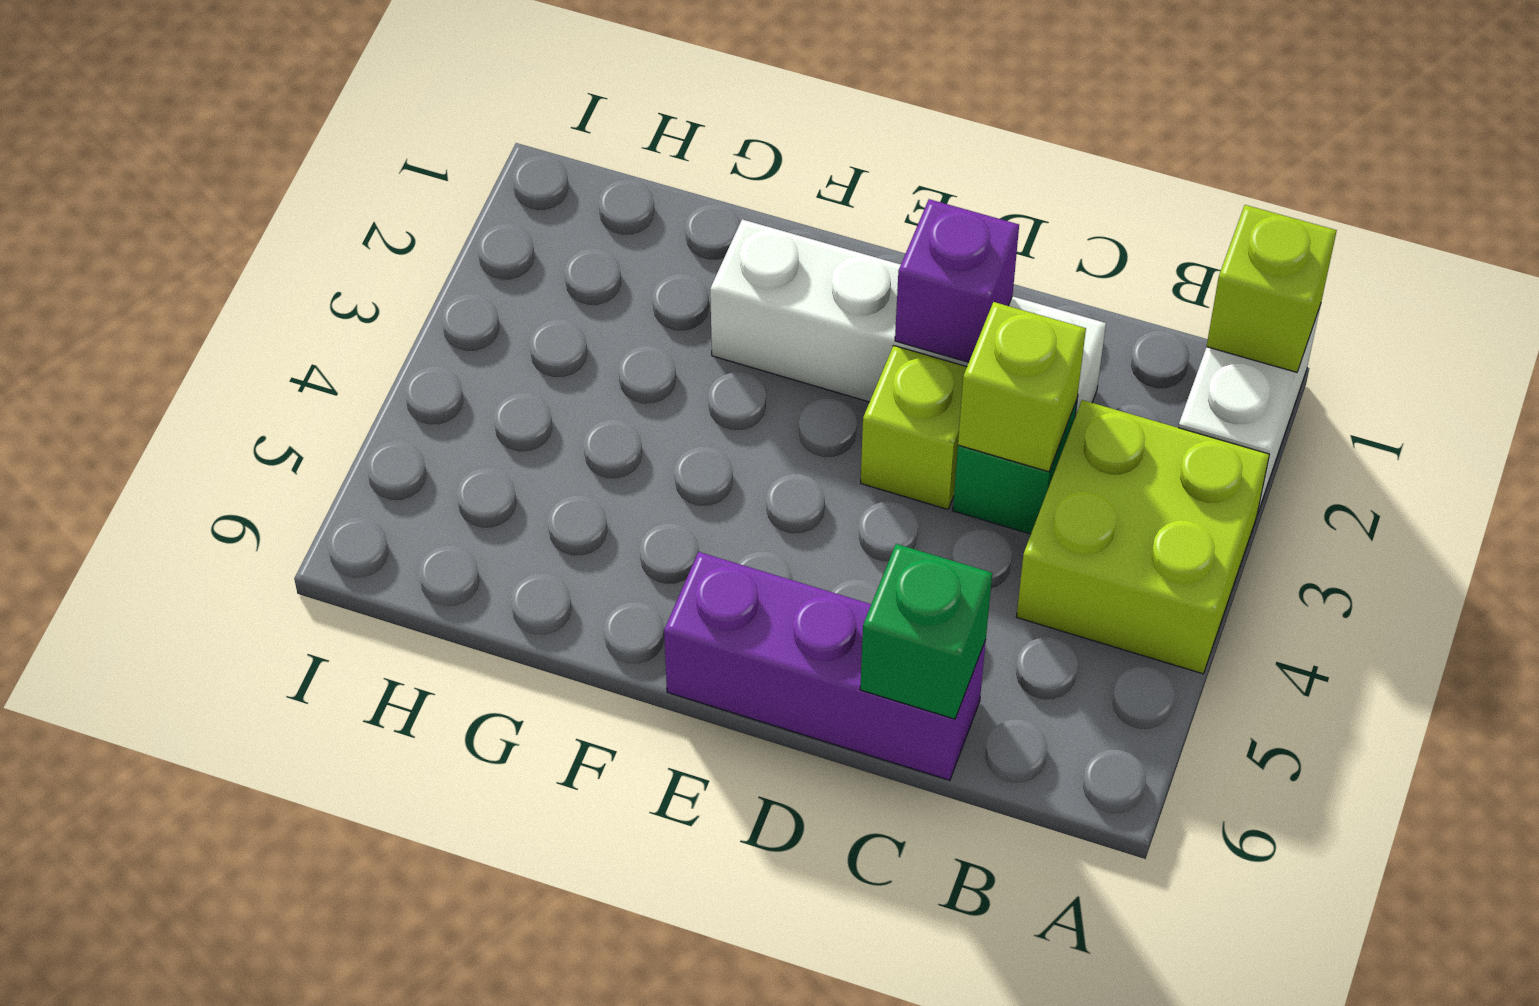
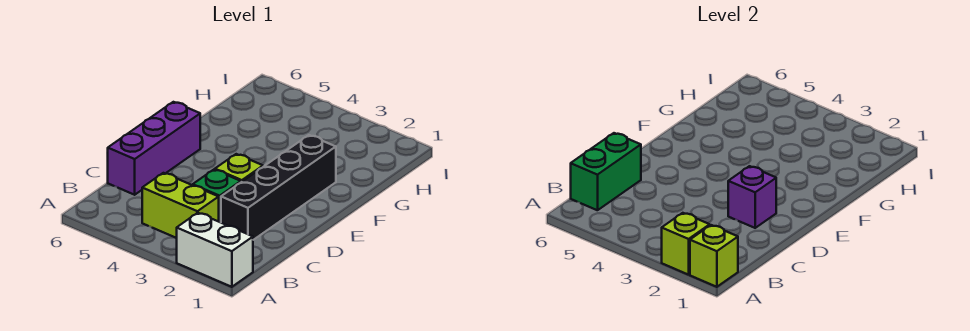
lime brick A3:B4 level 1 -> lime brick B3:B4 level 1
white brick C2:F2 level 1 -> black brick C2:F2 level 1
lime brick C3 level 2 -> lime brick A2 level 2
green brick C6 level 2 -> green brick B6:C6 level 2

